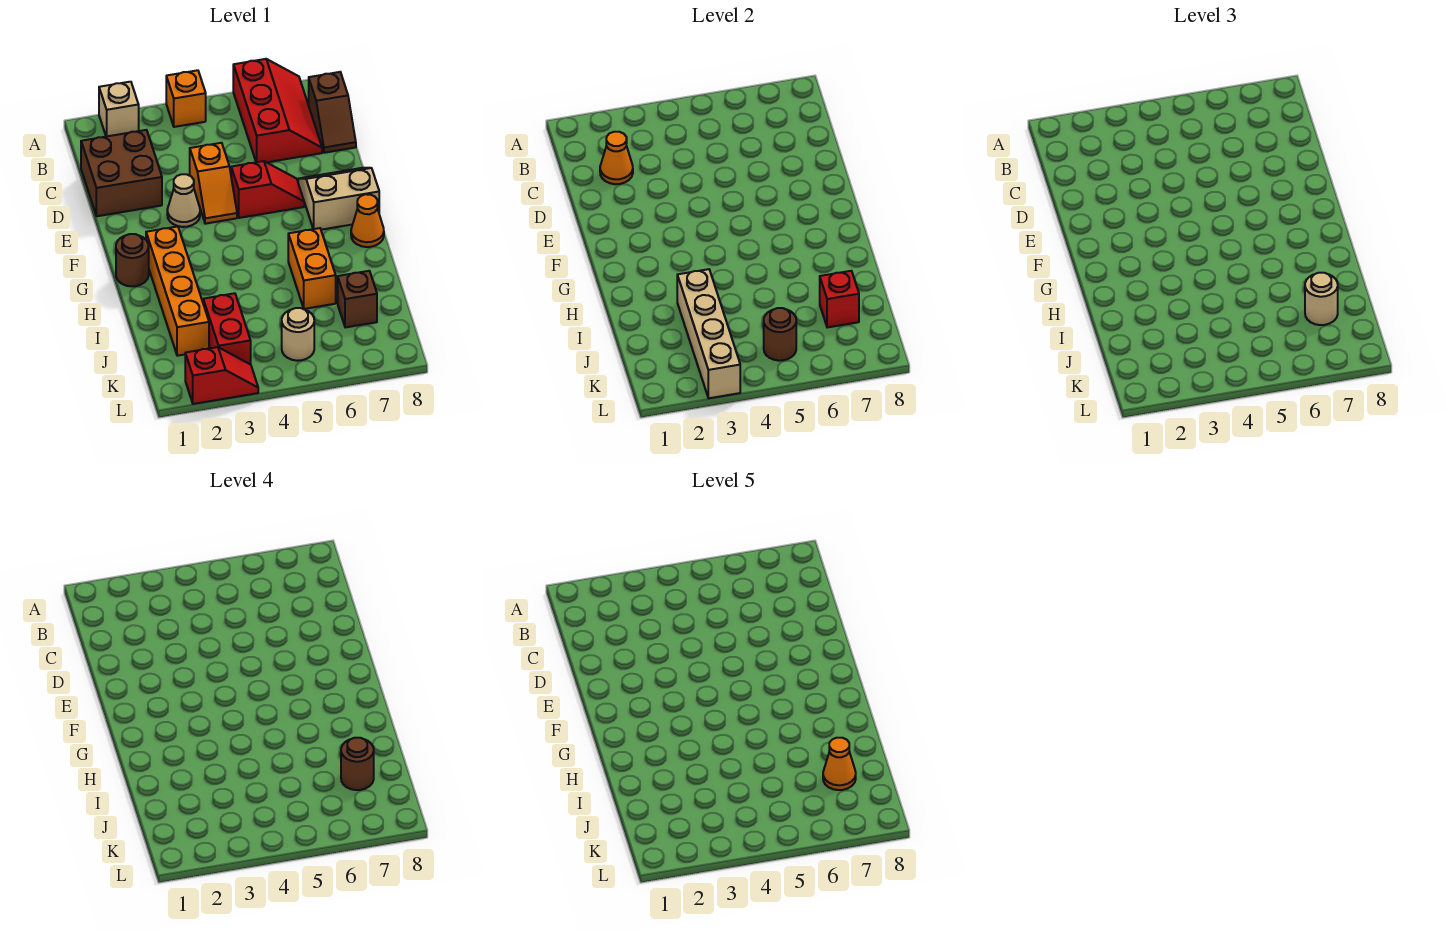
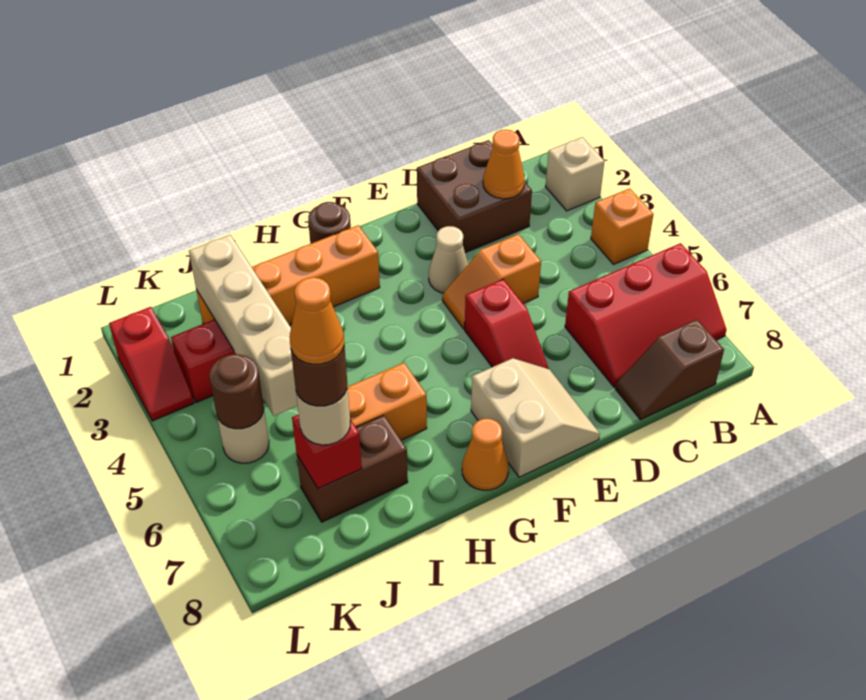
tan brick I3:L3 level 2 -> tan brick J2:J5 level 2
brown brick J7 level 1 -> brown brick I7:J7 level 1

